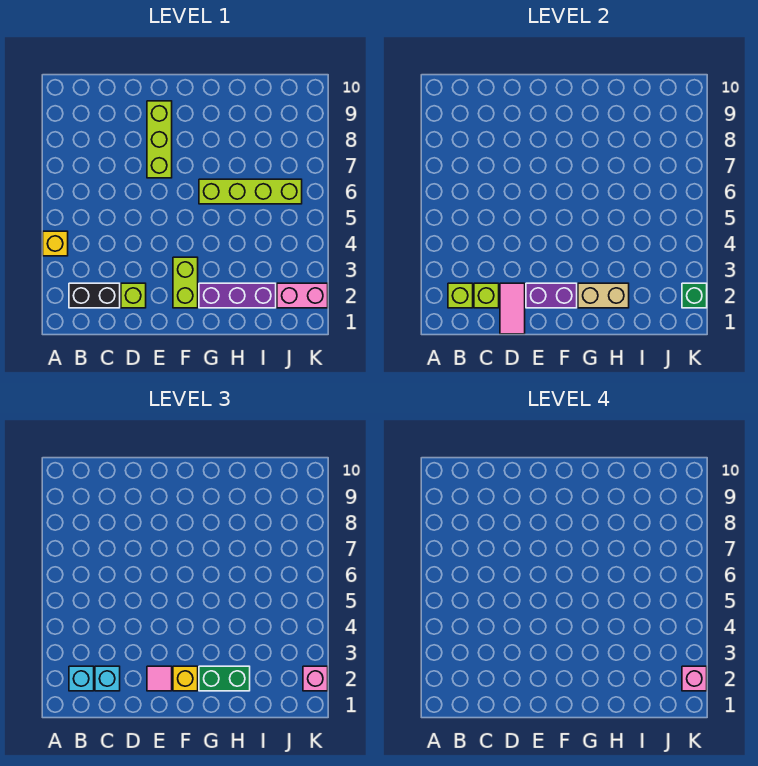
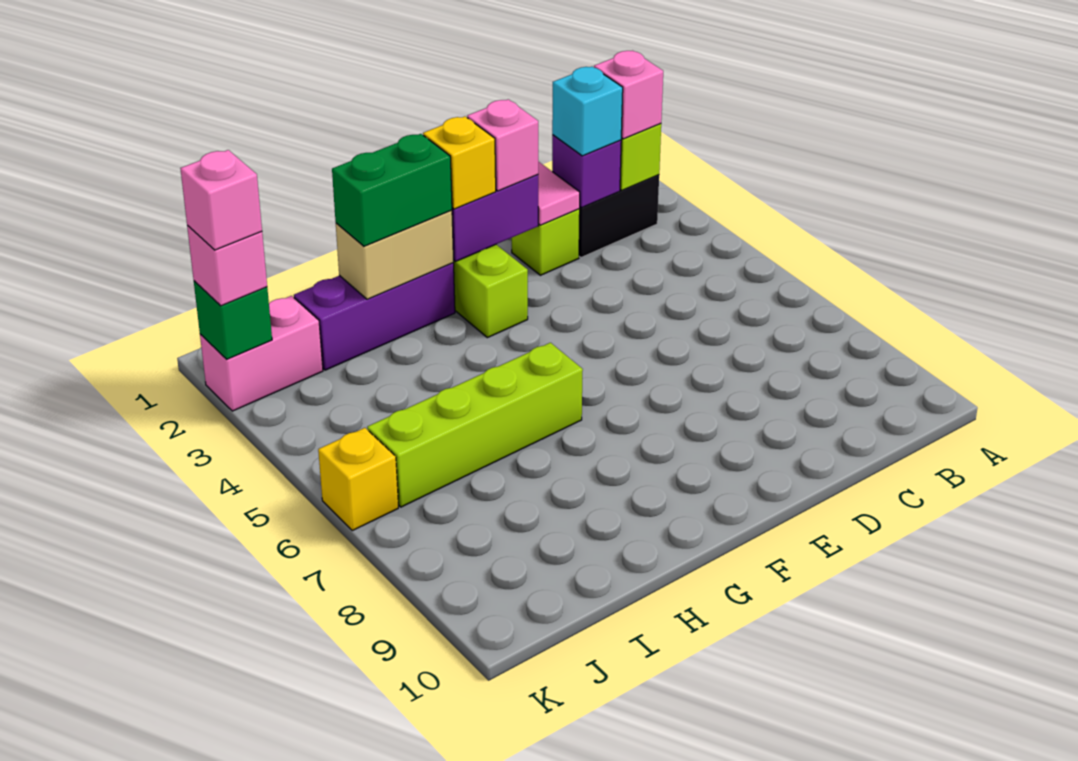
yellow brick A4 level 1 -> yellow brick K6 level 1
cyan brick B2 level 3 -> pink brick B2 level 3
lime brick C2 level 2 -> purple brick C2 level 2
pink tile E2 level 3 -> pink brick E2 level 3
lime brick E7:E9 level 1 -> none

